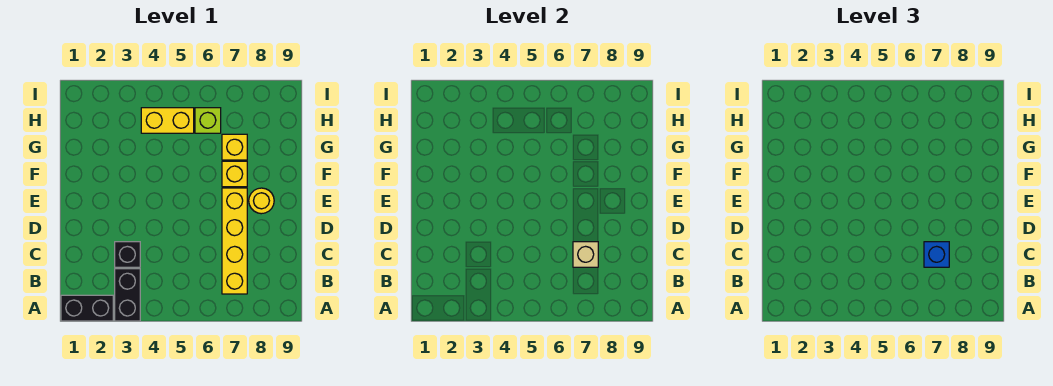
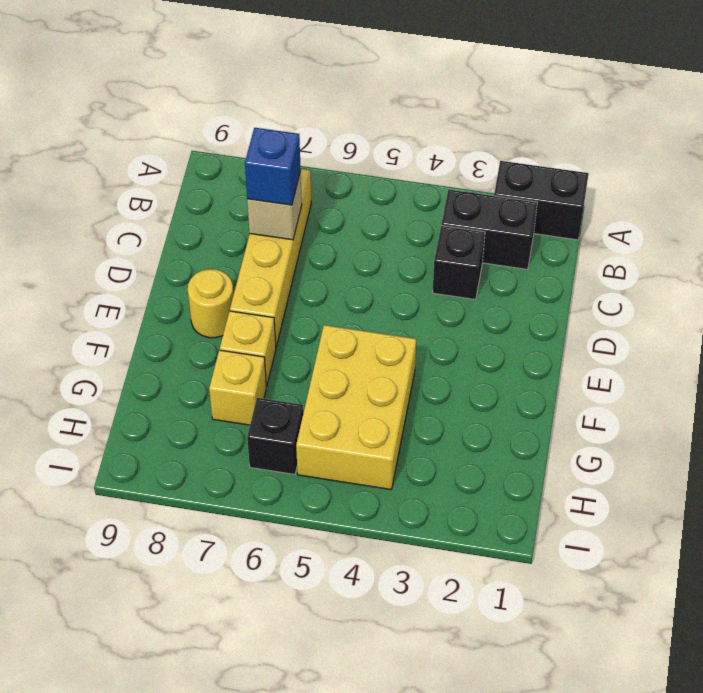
black brick A3:B3 level 1 -> black brick B2:B3 level 1
yellow brick H4:H5 level 1 -> yellow brick F4:H5 level 1
lime brick H6 level 1 -> black brick H6 level 1

